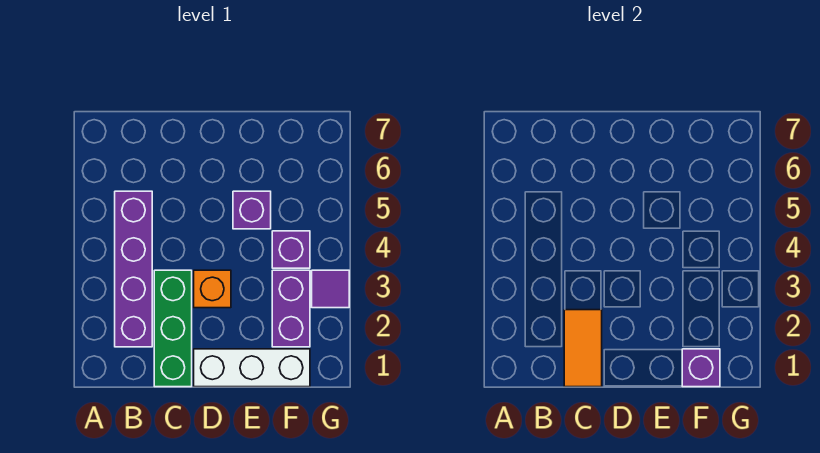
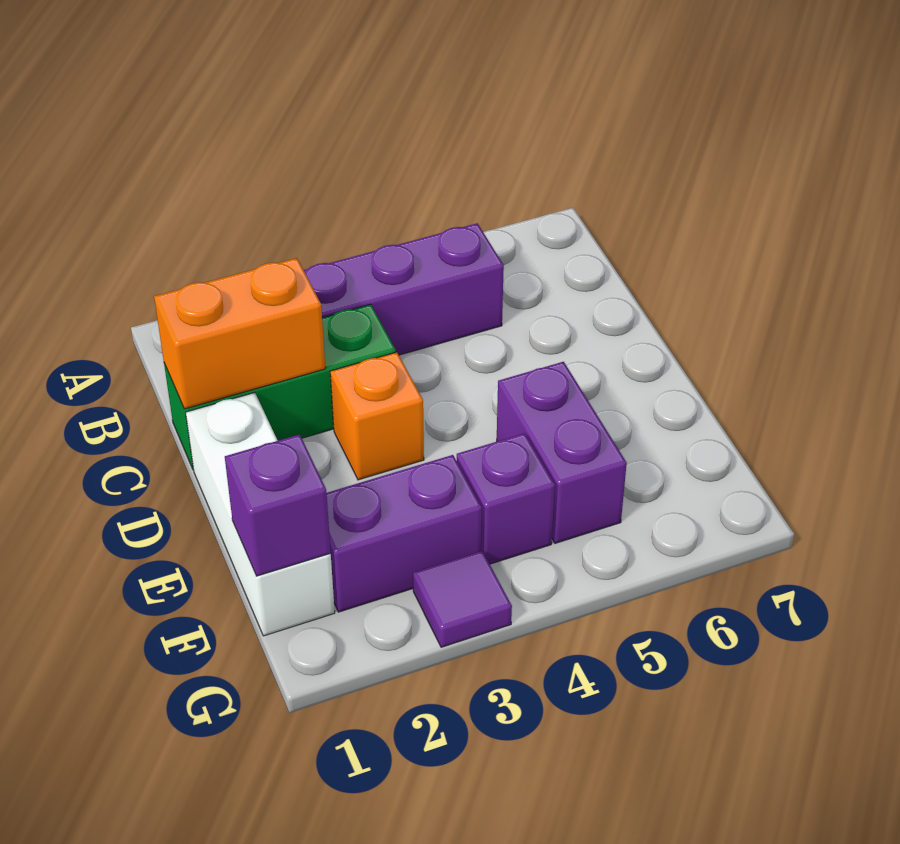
orange tile C1:C2 level 2 -> orange brick C1:C2 level 2
purple brick E5 level 1 -> purple brick E5:F5 level 1

